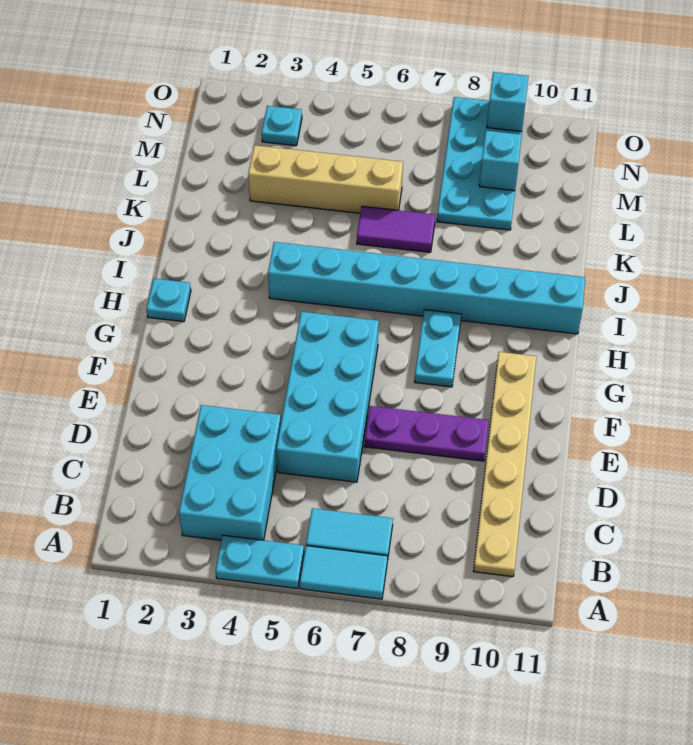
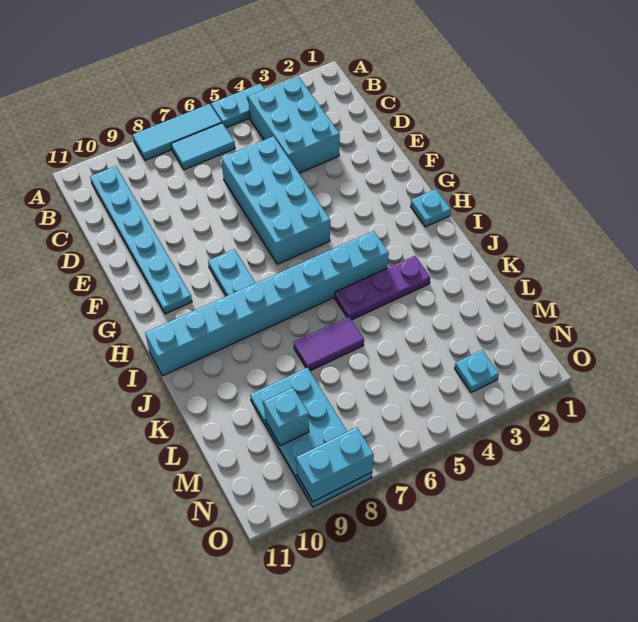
cyan tile A6:A7 level 1 -> cyan tile A6:A8 level 1
tan plate B10:G10 level 1 -> cyan plate B10:G10 level 1
purple plate E7:E9 level 1 -> purple plate J3:J5 level 1
tan brick L3:L6 level 1 -> none
cyan brick O9 level 2 -> cyan brick O8:O9 level 2

